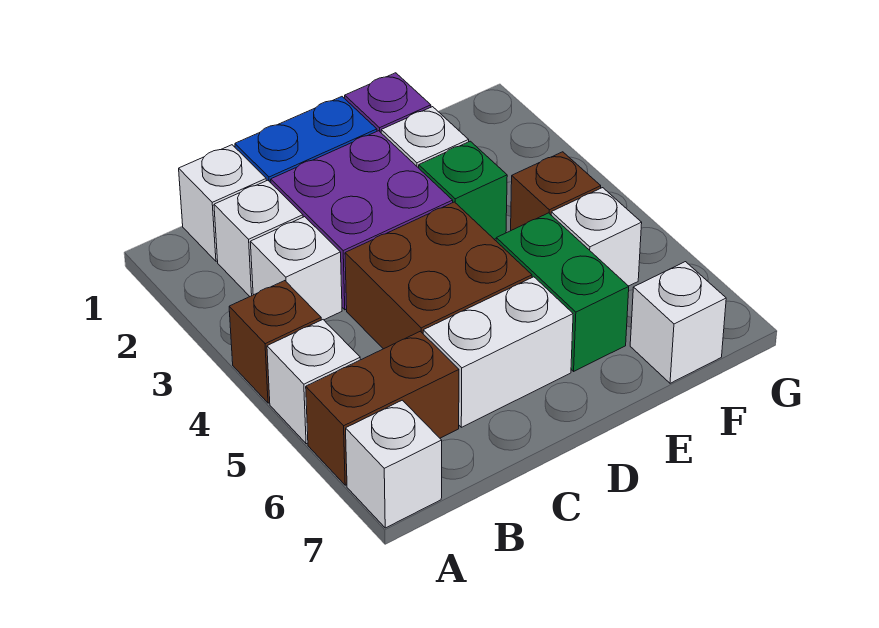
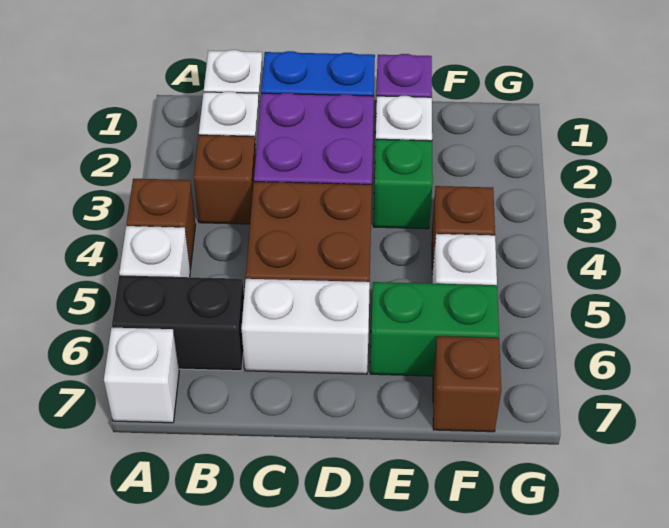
brown brick A6:B6 level 1 -> black brick A6:B6 level 1
white brick B3 level 1 -> brown brick B3 level 1
green brick E5:E6 level 1 -> green brick E6:F6 level 1
white brick F7 level 1 -> brown brick F7 level 1

